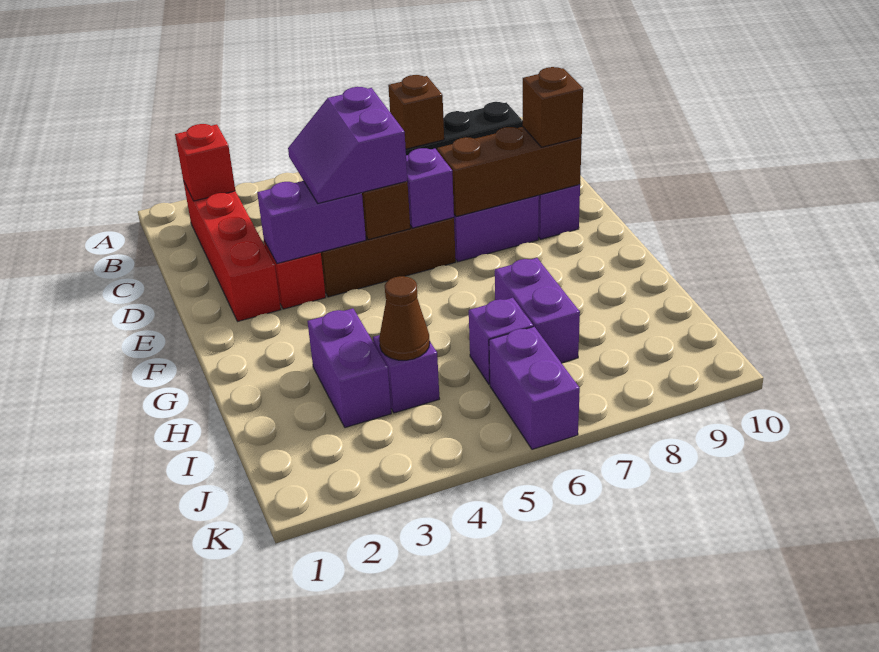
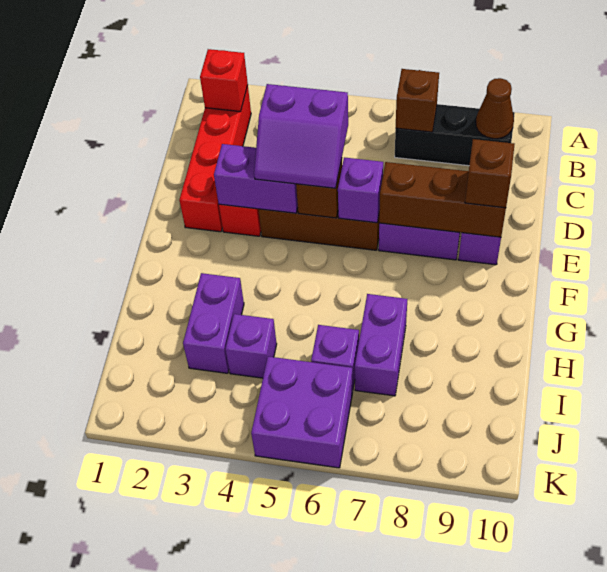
purple slope D4:E5 level 3 top 5 -> purple slope D4:E5 level 3 top D
brown cone I4 level 2 -> brown cone B9 level 2
purple brick J6:K6 level 1 -> purple brick J5:K6 level 1

